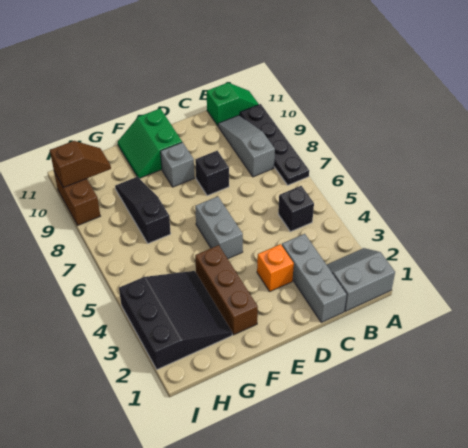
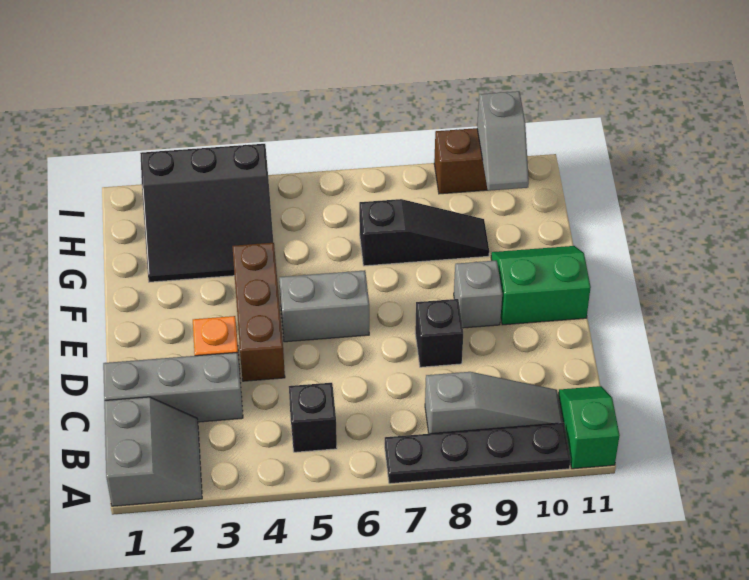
green slope A11:B11 level 1 top B -> green slope A11:B11 level 1 top A
brown brick F2:F4 level 1 -> brown brick D4:F4 level 1
brown slope H10:I10 level 2 top I -> grey slope H10:I10 level 2 top I

